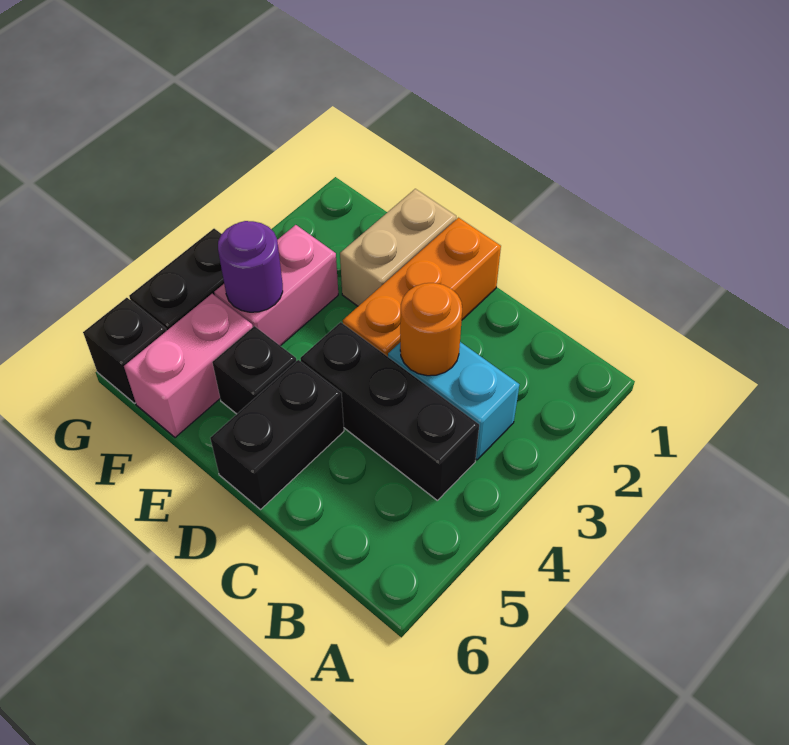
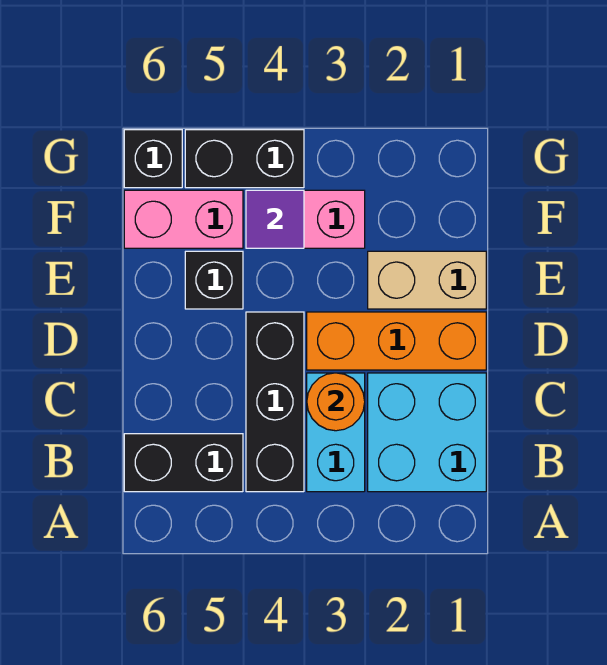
none -> cyan brick B1:C2 level 1
black brick D5:D6 level 1 -> black brick B5:B6 level 1
purple round brick F4 level 2 -> purple tile F4 level 2

